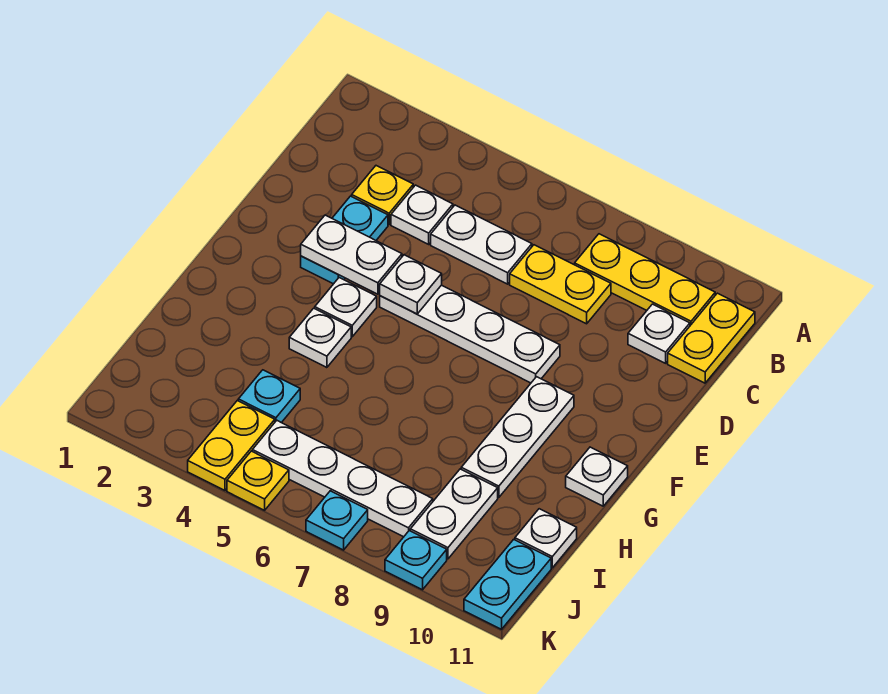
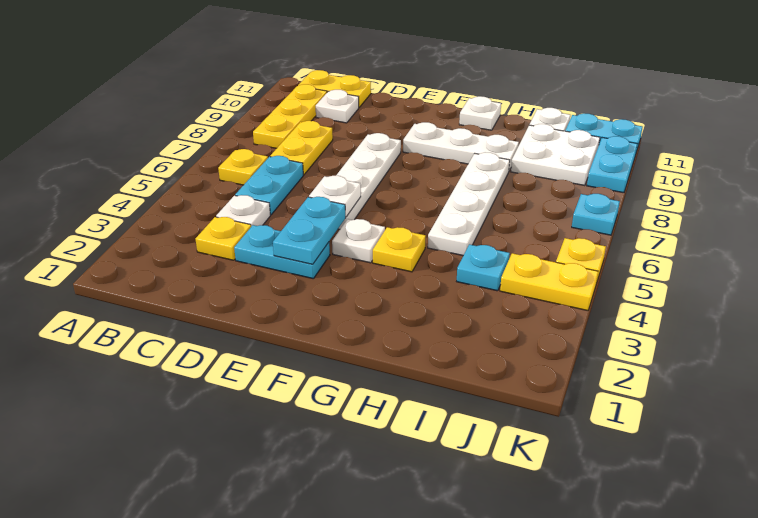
none -> yellow plate B6 level 1
white plate C5:C6 level 1 -> cyan plate C5:C6 level 1
white plate E3:E4 level 2 -> cyan plate E3:E4 level 2
white plate G4 level 1 -> yellow plate G4 level 1
white plate I9:J9 level 1 -> white plate I9:J10 level 1
white plate J5:J8 level 1 -> white plate H5:H8 level 1
cyan plate K9 level 1 -> cyan plate K9:K10 level 1

